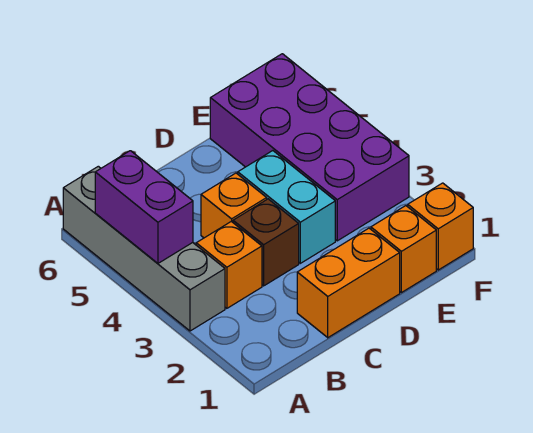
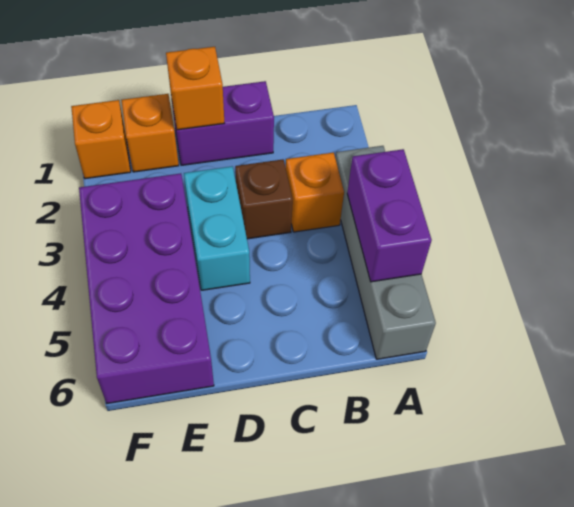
orange brick C1:D1 level 1 -> purple brick C1:D1 level 1
orange brick C4 level 1 -> orange brick D1 level 2

